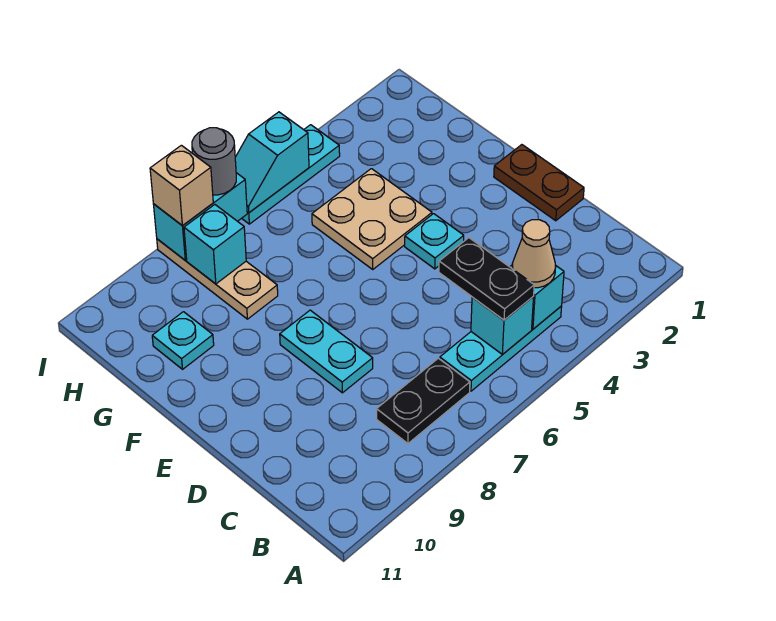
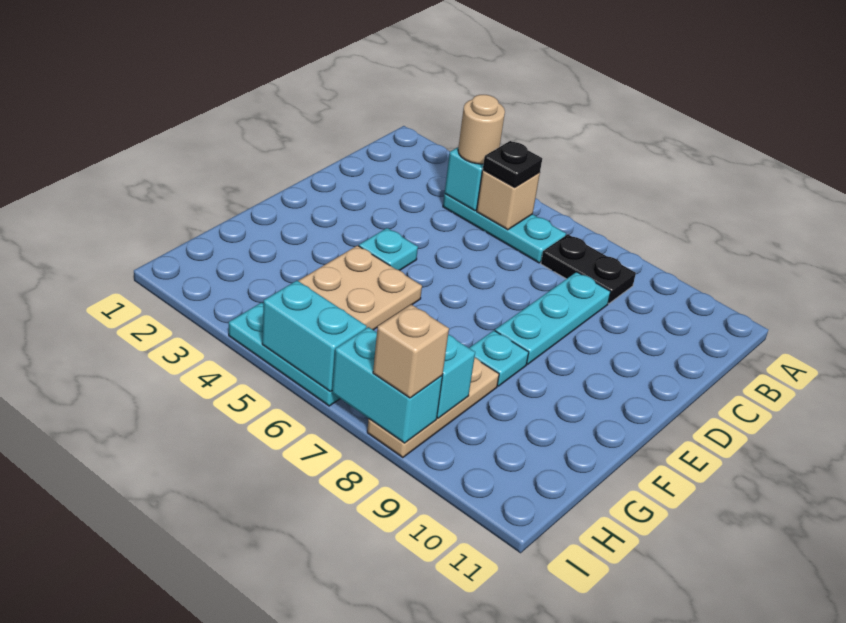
tan cone B4 level 3 -> tan round brick B4 level 3
cyan brick B5 level 2 -> tan brick B5 level 2
black plate B5:C5 level 3 -> black plate B5 level 3
brown plate D1:E1 level 1 -> none
cyan plate D8:E8 level 1 -> cyan plate C8:E8 level 1
cyan plate G10 level 1 -> cyan plate F8 level 1
cyan slope I5:I6 level 2 top 5 -> cyan brick I5:I6 level 2
grey round brick I7 level 3 -> none

